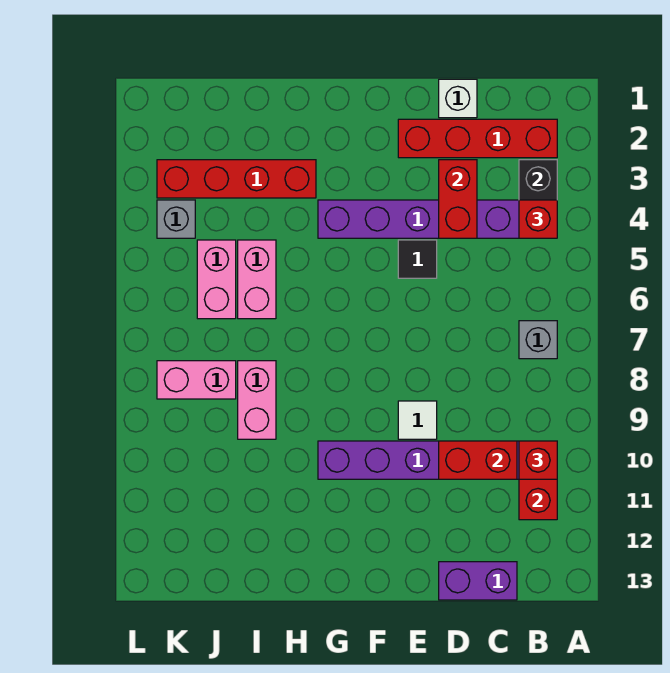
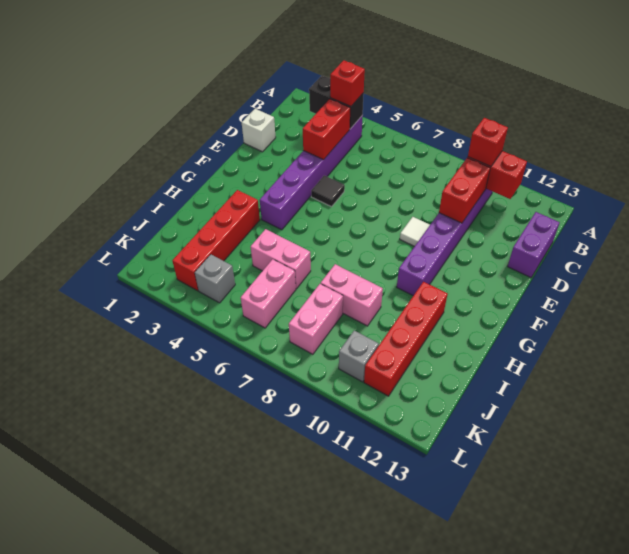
red brick B2:E2 level 1 -> red brick H11:K11 level 1
grey brick B7 level 1 -> grey brick K10 level 1
red brick D3:D4 level 2 -> red brick C4:D4 level 2
pink brick J5:J6 level 1 -> pink brick J6:K6 level 1

